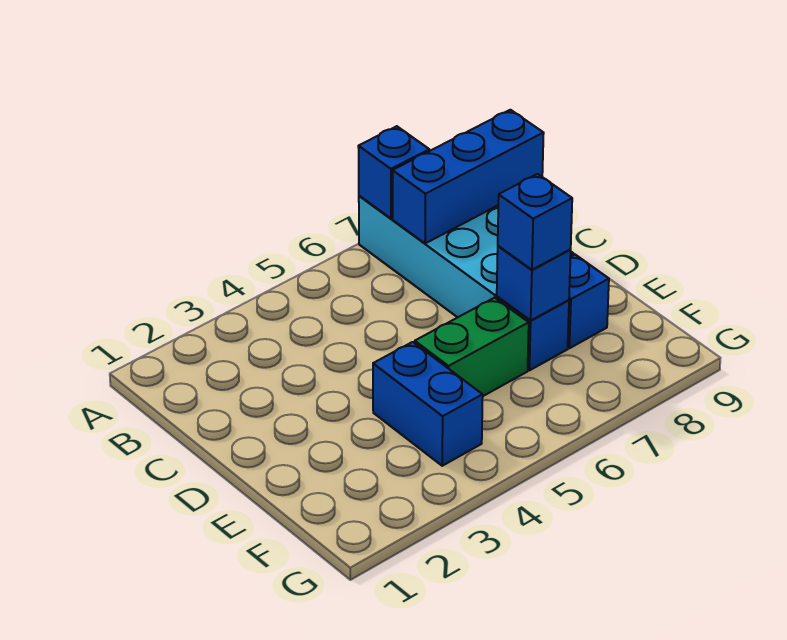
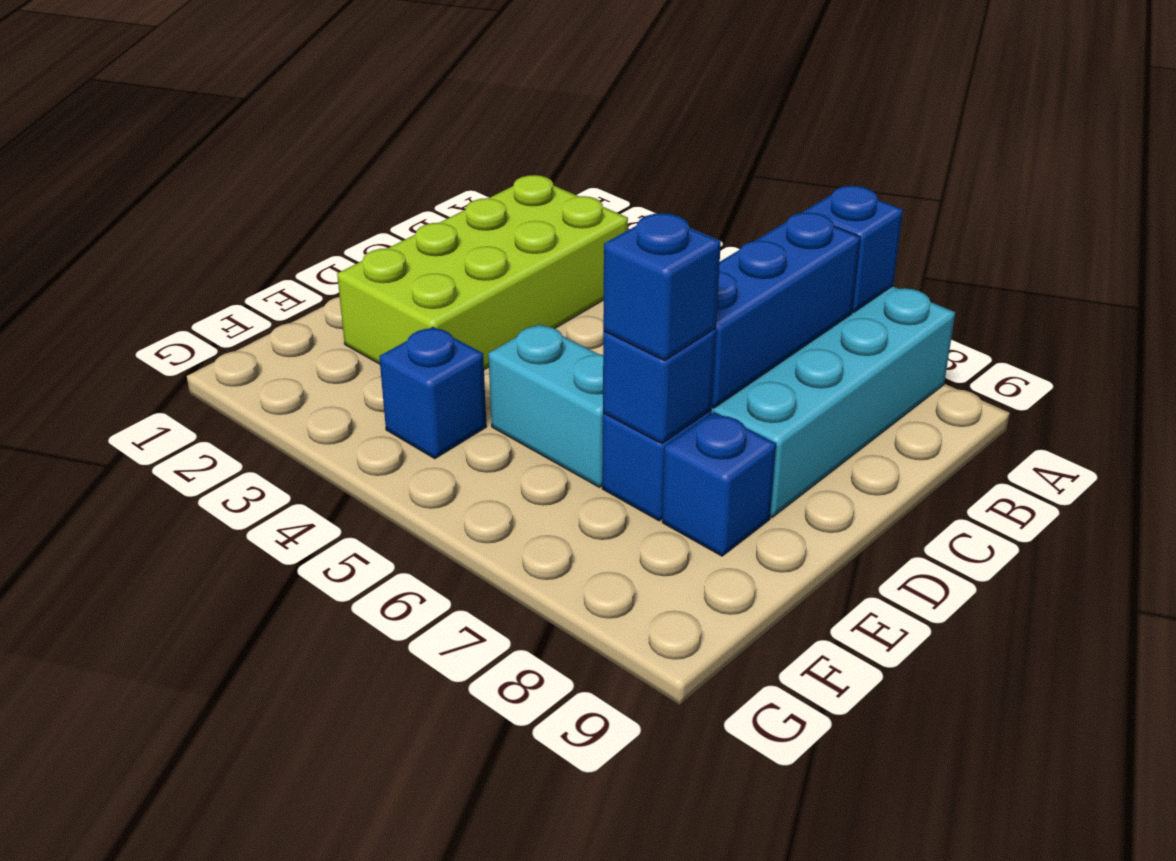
none -> lime brick B2:E3 level 1
blue brick B7:B9 level 2 -> blue brick B7:D7 level 2
blue brick E4:F4 level 1 -> blue brick F4 level 1
green brick E5:E6 level 1 -> cyan brick E5:E6 level 1

